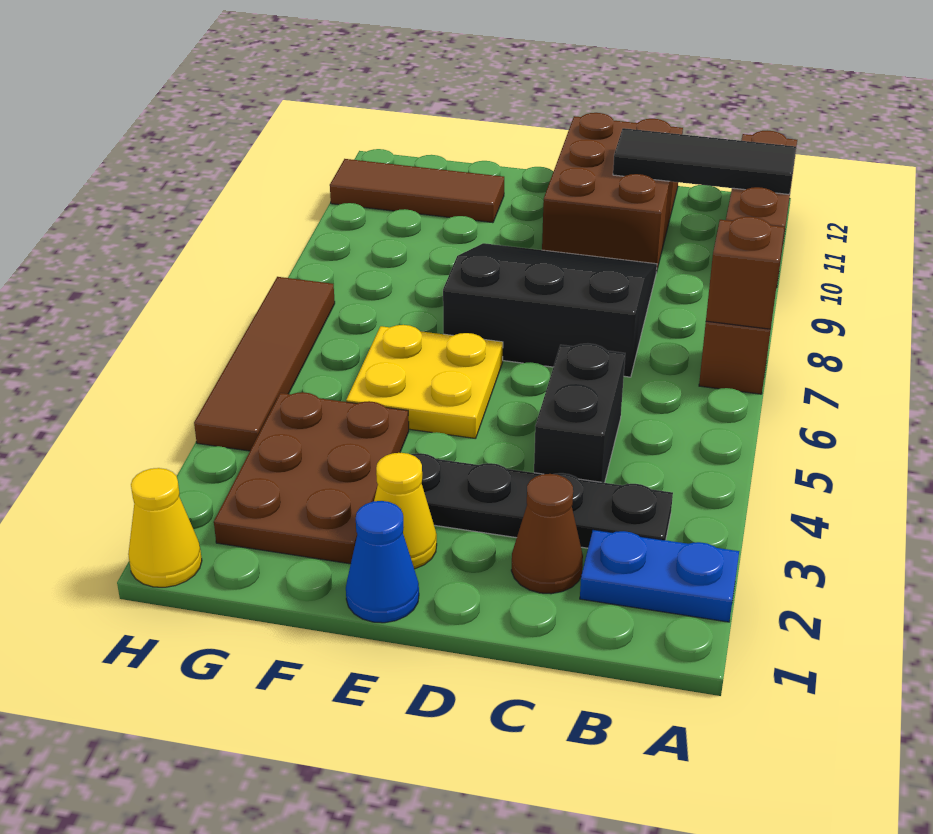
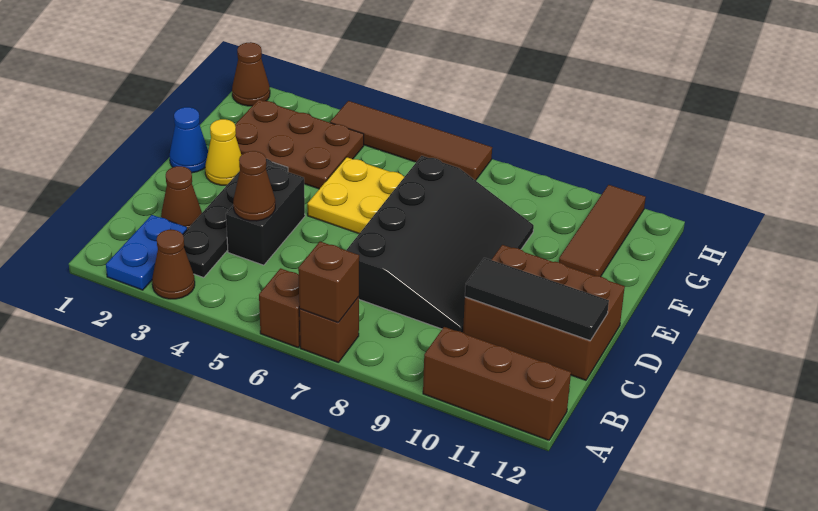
none -> brown cone A3 level 1
none -> brown brick A6 level 1
black tile A11:C11 level 2 -> black tile C10:C12 level 2
black brick C4:C5 level 1 -> black brick C4:D4 level 1
none -> brown cone C4 level 2
black slope C7:E9 level 1 top 7 -> black slope C7:F9 level 1 top 7
yellow cone H1 level 1 -> brown cone H1 level 1

